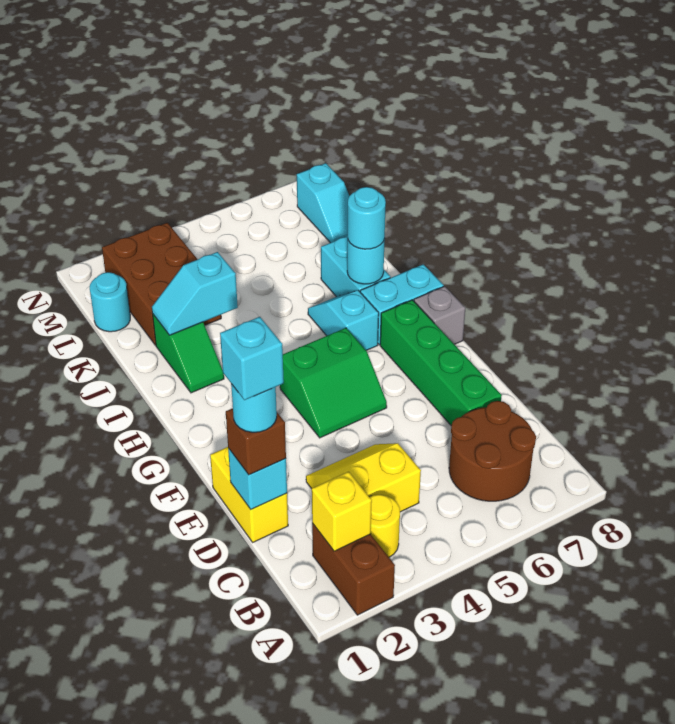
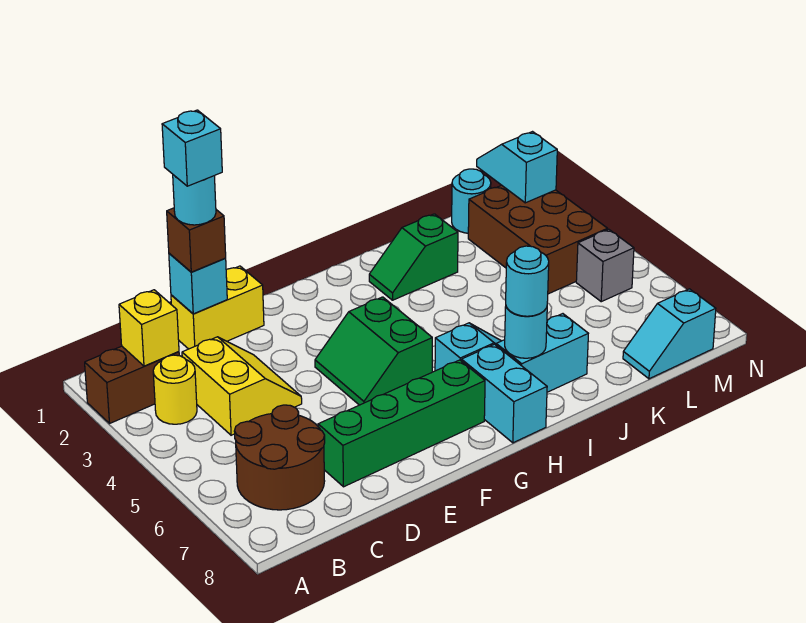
grey brick G8 level 1 -> grey brick M5 level 1
cyan slope J2:J3 level 2 top 3 -> cyan slope M1:M2 level 2 top 2
brown brick K2:M3 level 1 -> brown brick L2:M4 level 1

